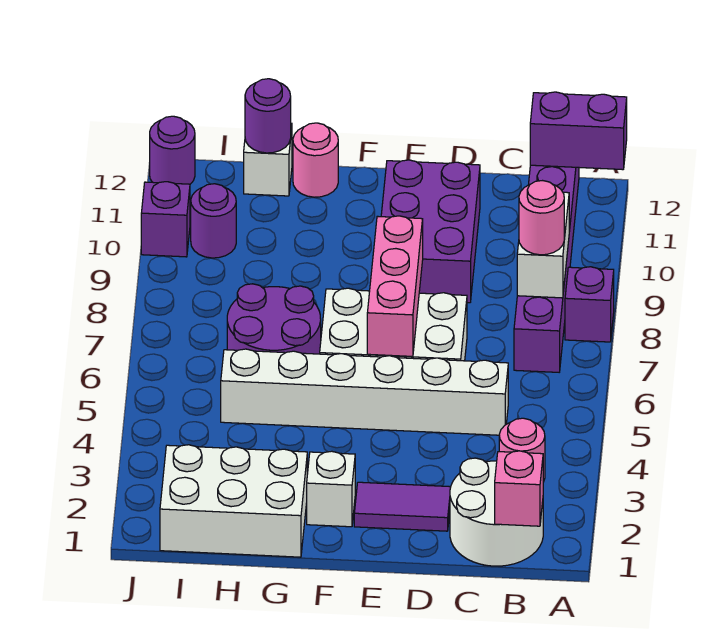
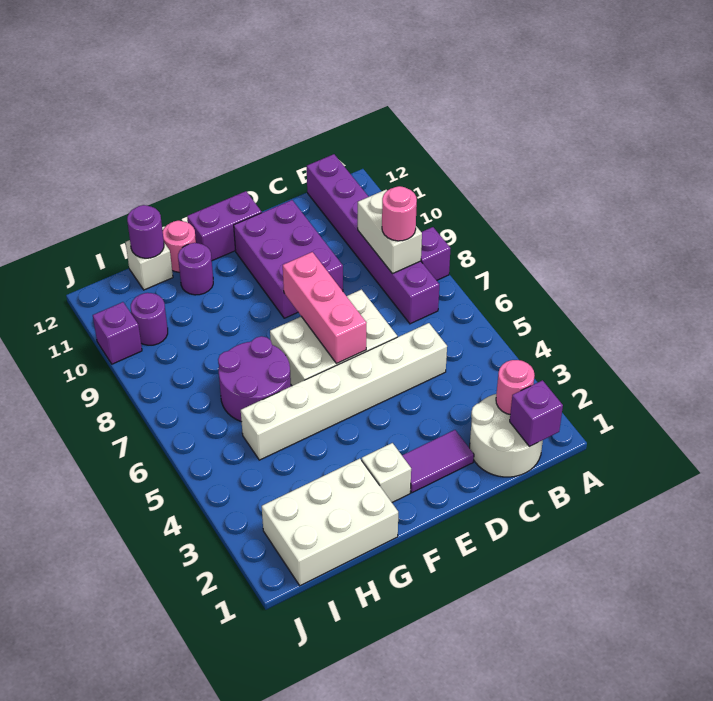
purple brick A12:B12 level 2 -> purple brick E12:F12 level 1
pink brick B1 level 2 -> purple brick B1 level 2
purple round brick J12 level 1 -> purple round brick G11 level 1

